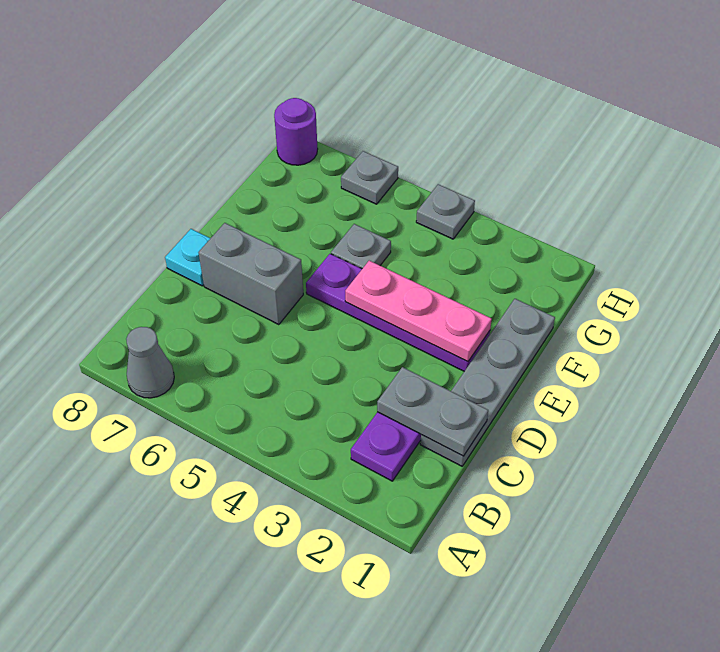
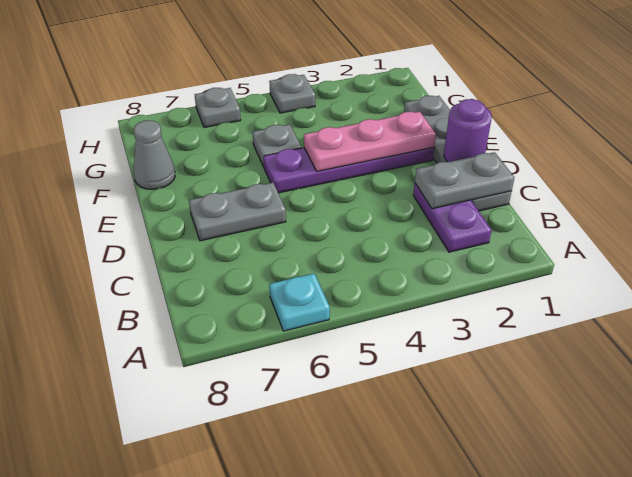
grey cone A7 level 1 -> grey cone F8 level 1
grey brick D6:D7 level 1 -> grey plate D6:D7 level 1
cyan plate D8 level 1 -> cyan plate A6 level 1
purple round brick H8 level 1 -> purple round brick D1 level 2

